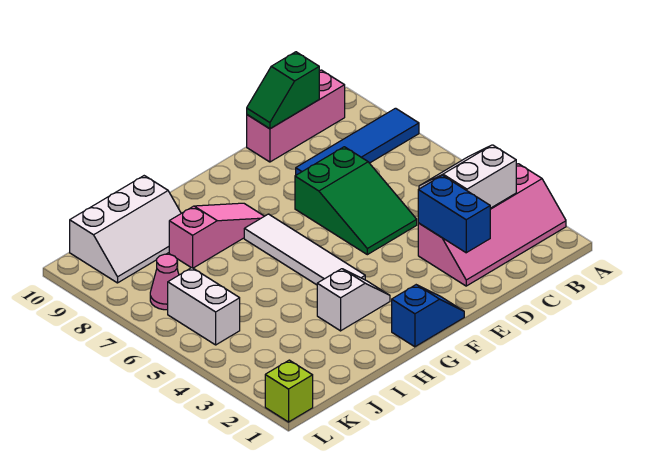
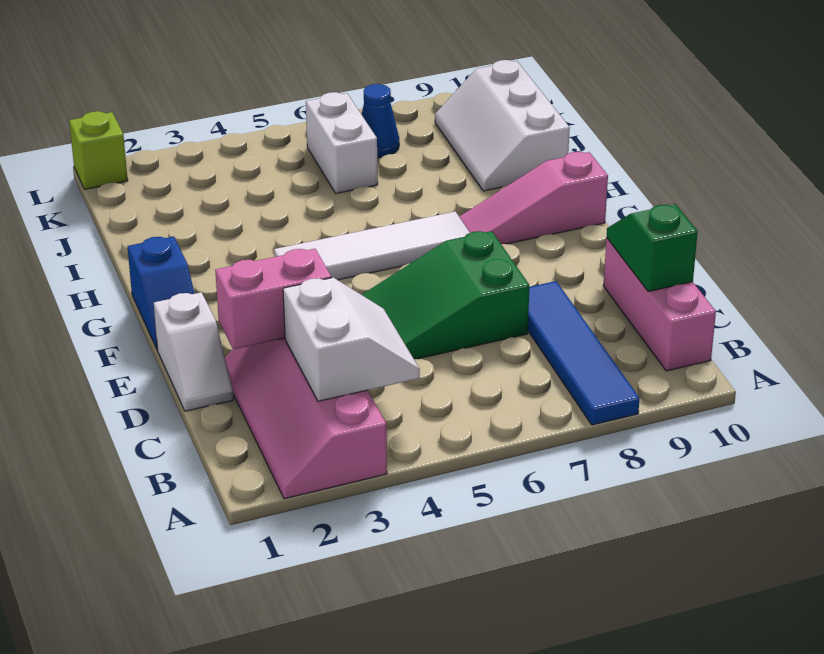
blue brick D2:D3 level 2 -> pink brick D2:D3 level 2
white slope G3:H3 level 1 top H -> white slope D1:E1 level 1 top E
pink slope G8:I8 level 1 top I -> pink slope G8:G10 level 1 top 10
white brick K5:K6 level 1 -> white brick J6:K6 level 1
pink cone K7 level 1 -> blue cone K7 level 1

